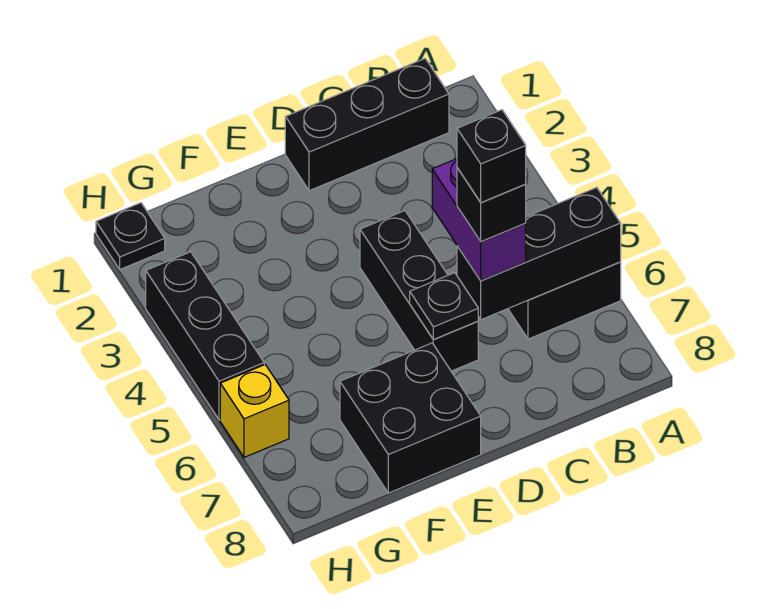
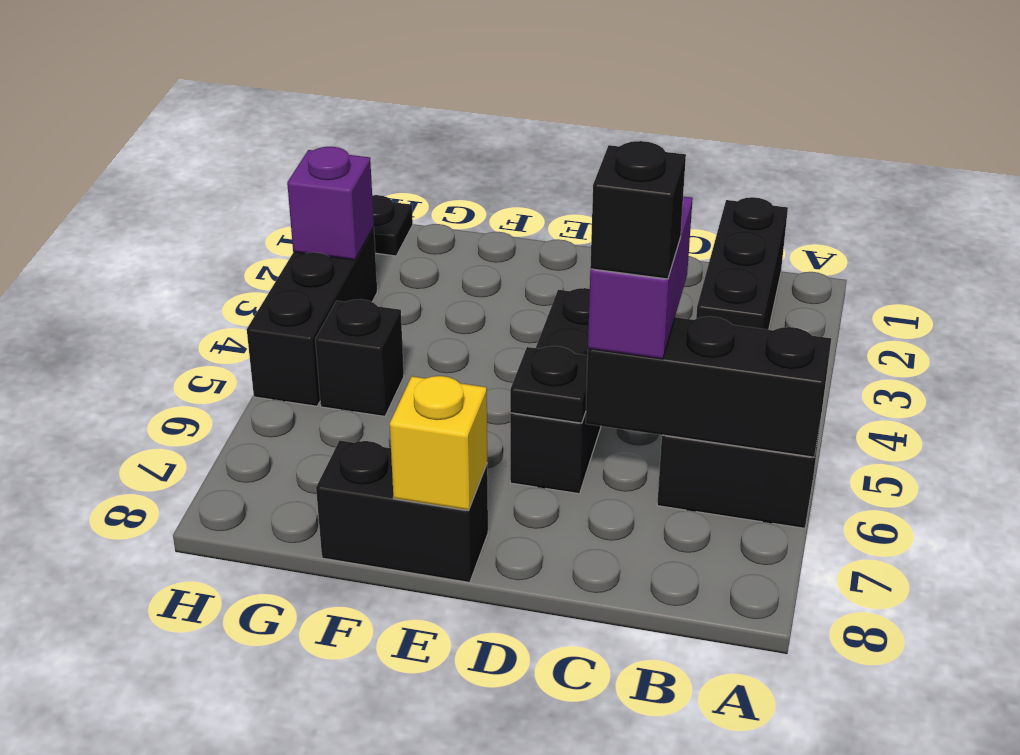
black brick B1:D1 level 1 -> black brick B1:B3 level 1
black brick C6 level 5 -> black brick G5 level 1
black brick E7:F8 level 1 -> black brick E8:F8 level 1
none -> purple brick H3 level 2
yellow brick H6 level 1 -> yellow brick E8 level 2

